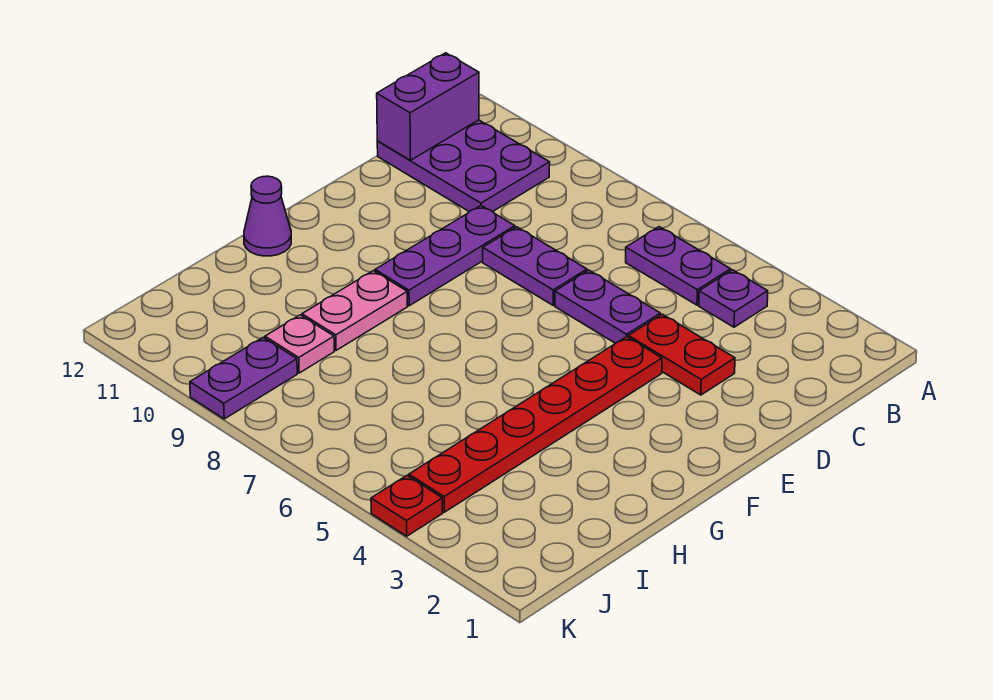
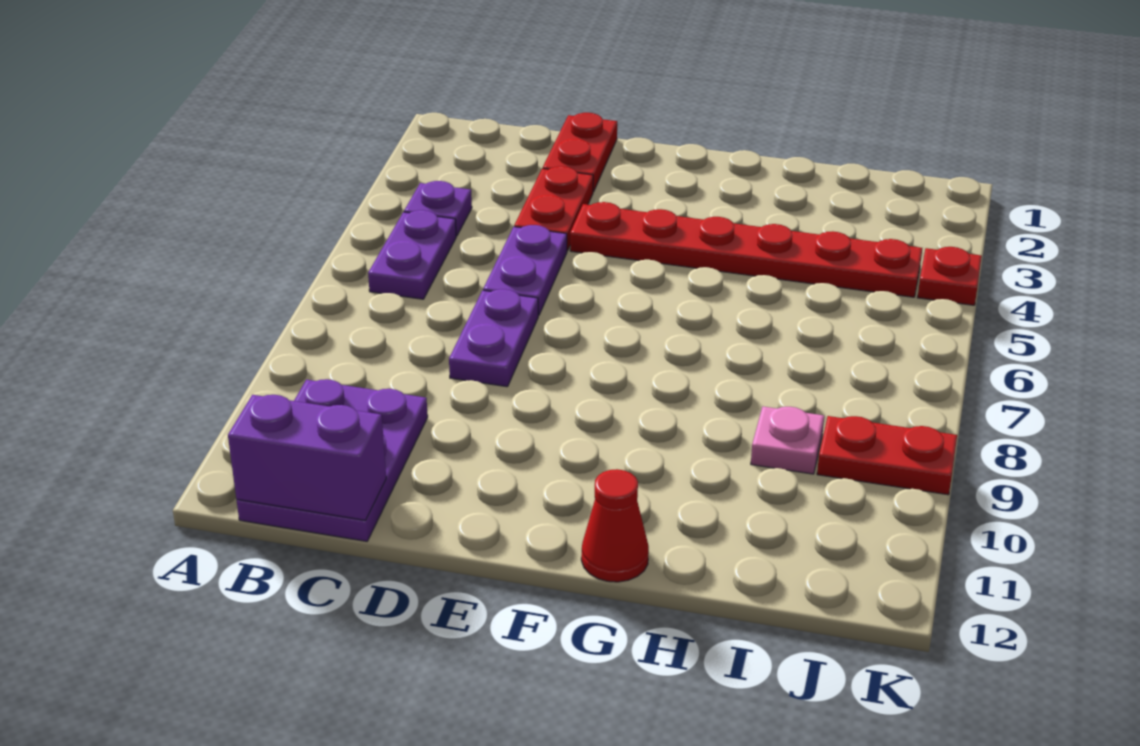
none -> red plate D1:D2 level 1
purple plate D9:F9 level 1 -> none
pink plate G9:H9 level 1 -> none
purple cone G12 level 1 -> red cone G12 level 1
purple plate J9:K9 level 1 -> red plate J9:K9 level 1

